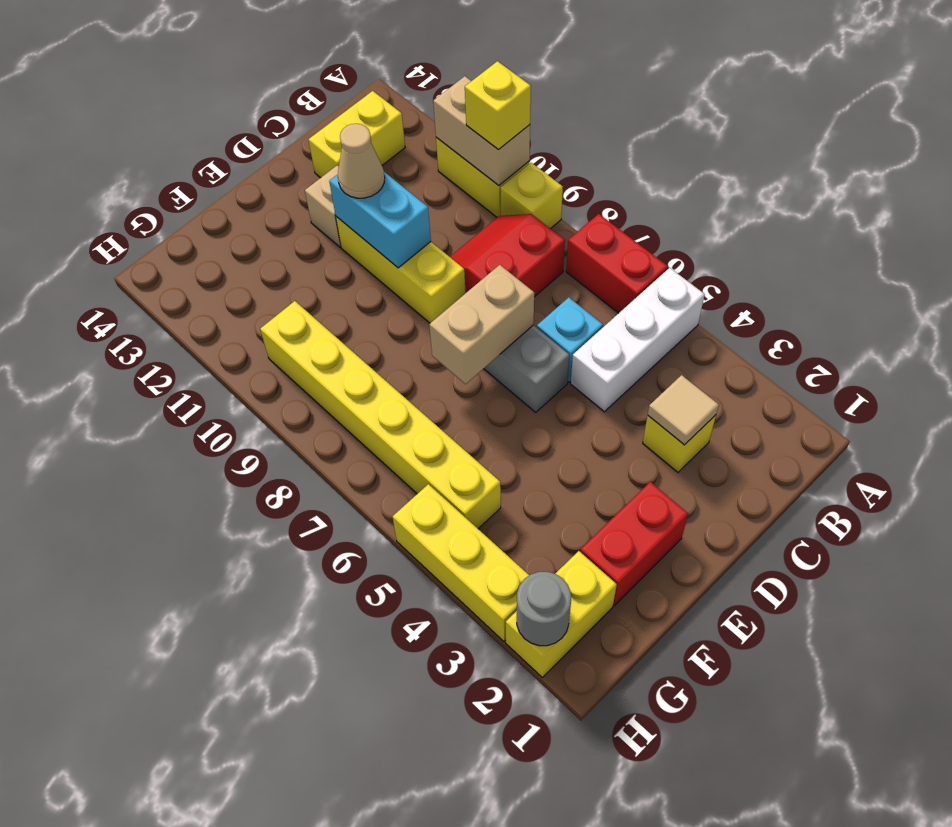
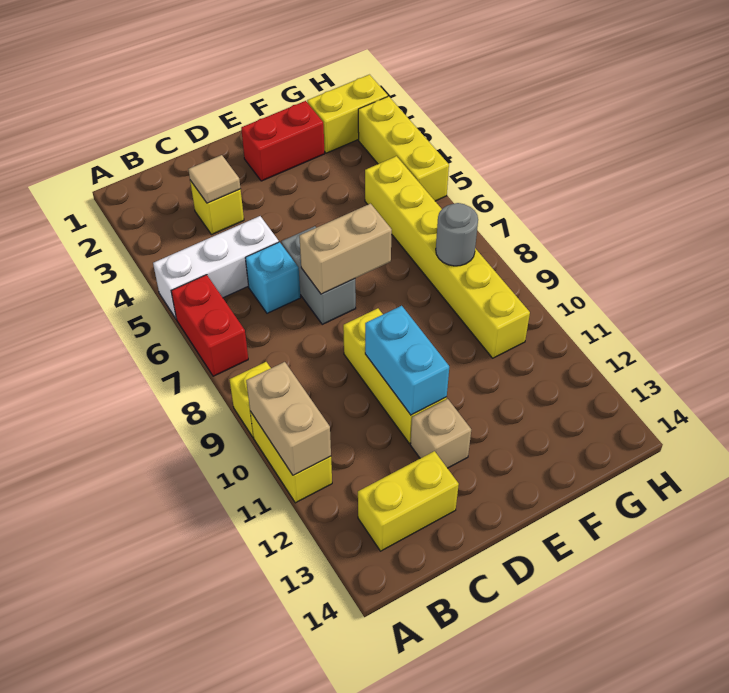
yellow brick A10 level 3 -> none
red slope B8:C9 level 1 top 8 -> none
tan cone D11 level 3 -> none
grey round brick H2 level 2 -> grey round brick G8 level 2

